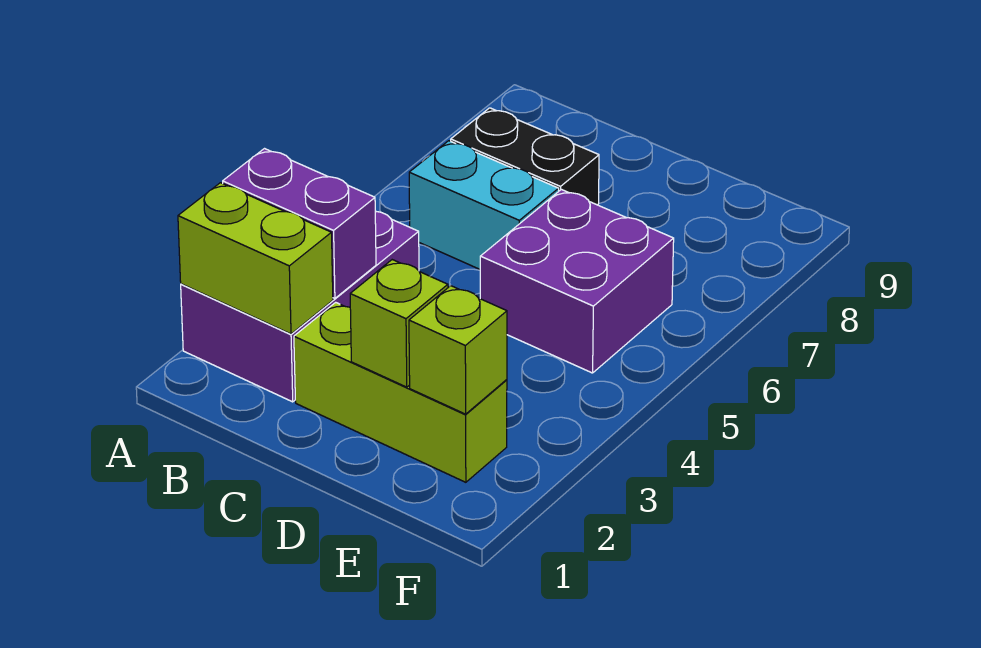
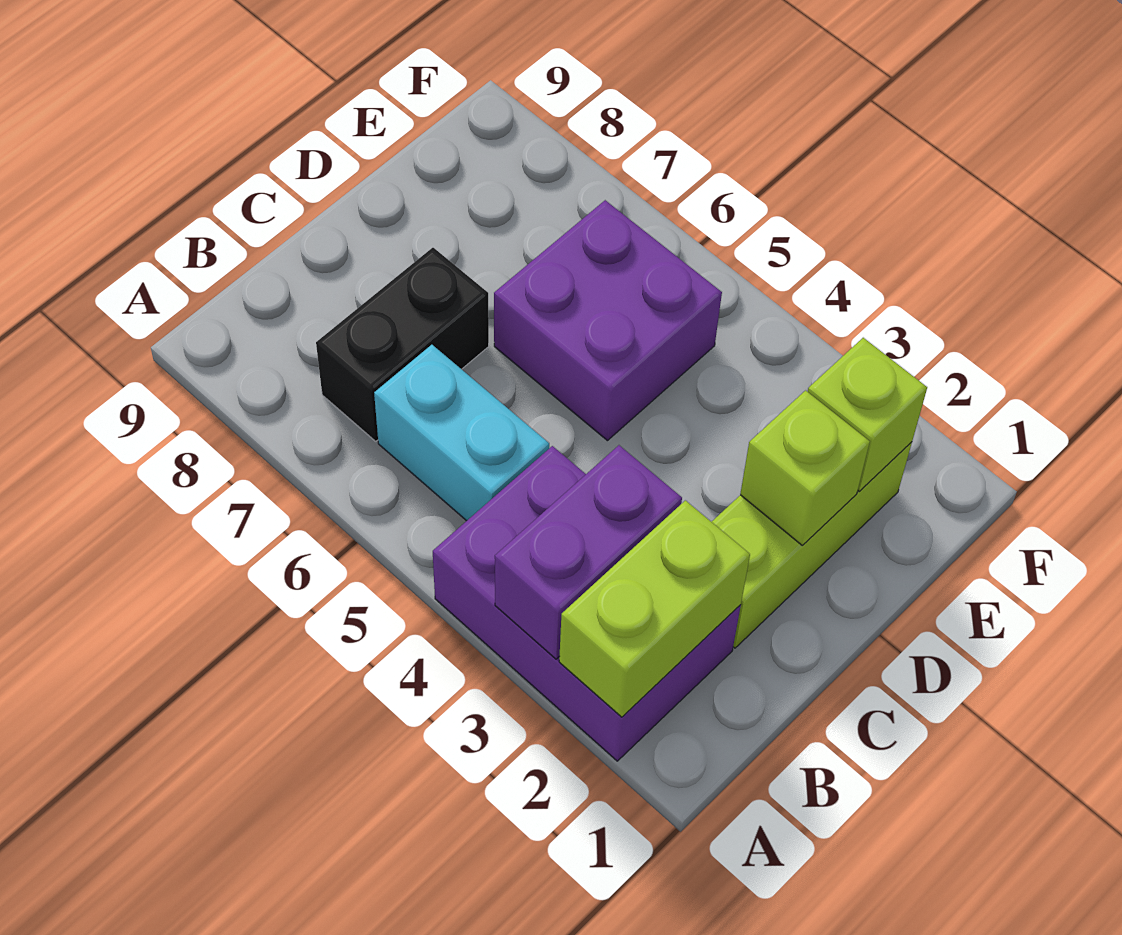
cyan brick B6:C6 level 1 -> cyan brick B5:B6 level 1

